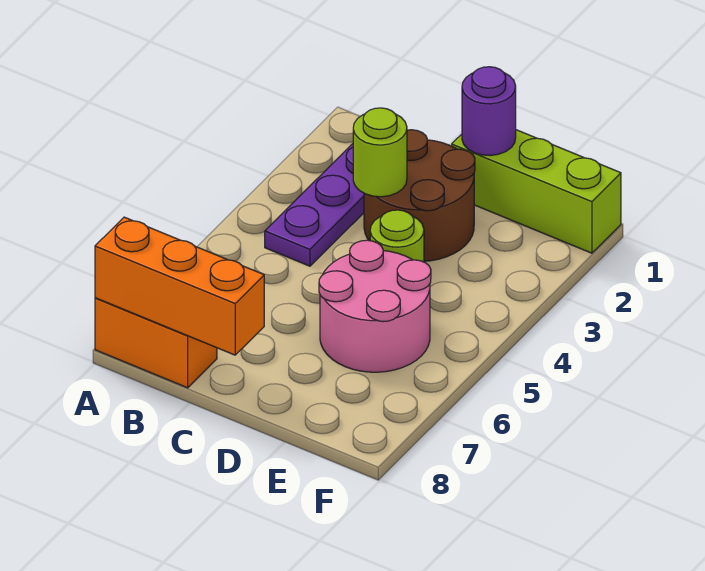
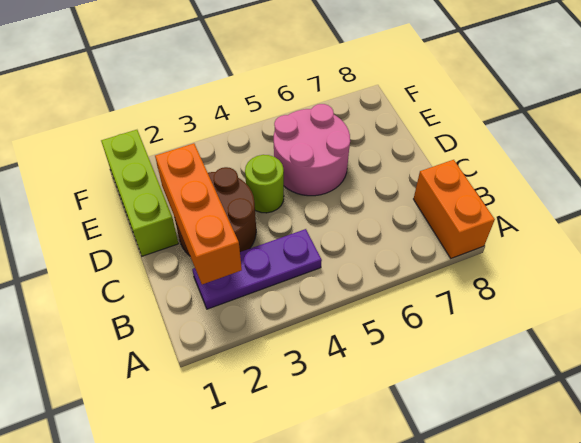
orange brick A8:C8 level 2 -> orange brick B2:D2 level 2
lime round brick C3 level 2 -> none
purple round brick D1 level 2 -> none

